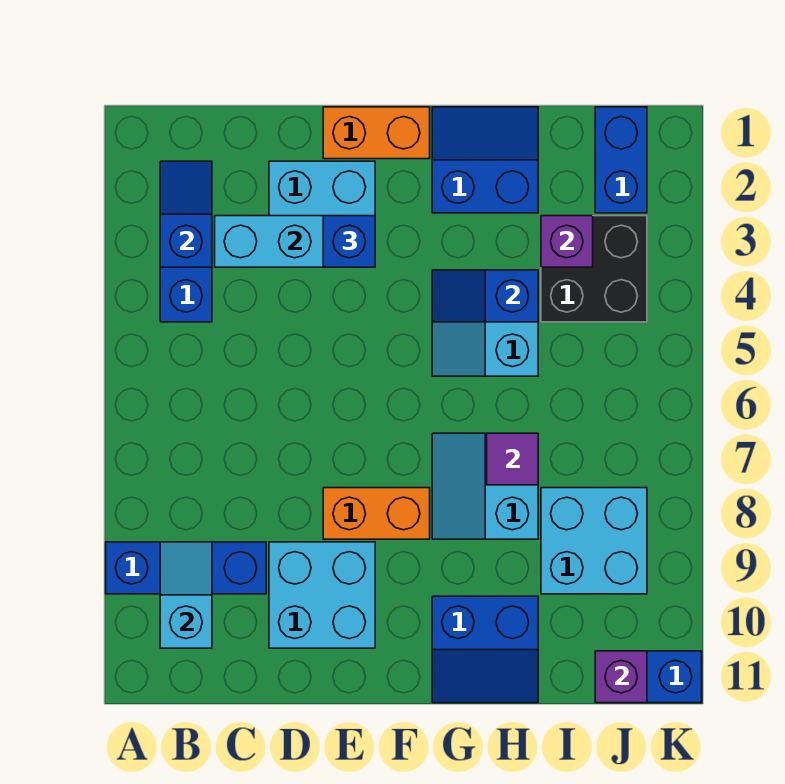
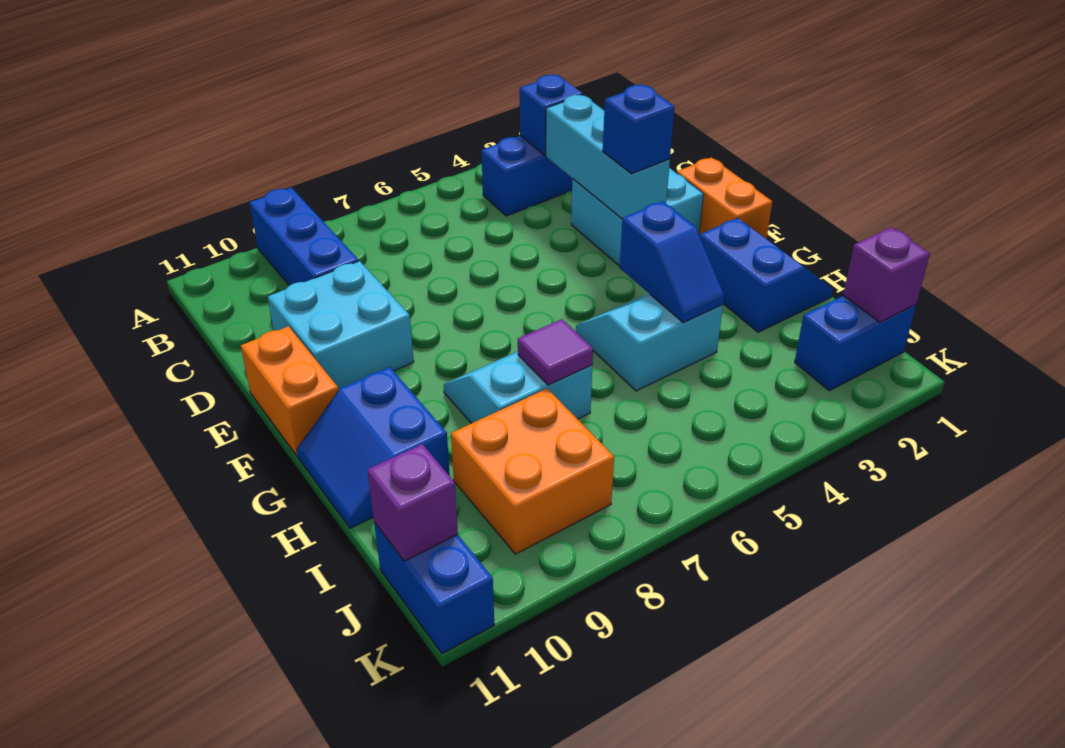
cyan slope B9:B10 level 2 top 10 -> none
orange brick E8:F8 level 1 -> orange brick E11:F11 level 1
blue slope G4:H4 level 2 top H -> blue slope G4:H4 level 2 top G
black brick I3:J4 level 1 -> none
purple brick I3 level 2 -> purple brick J1 level 2
cyan brick I8:J9 level 1 -> orange brick I8:J9 level 1

